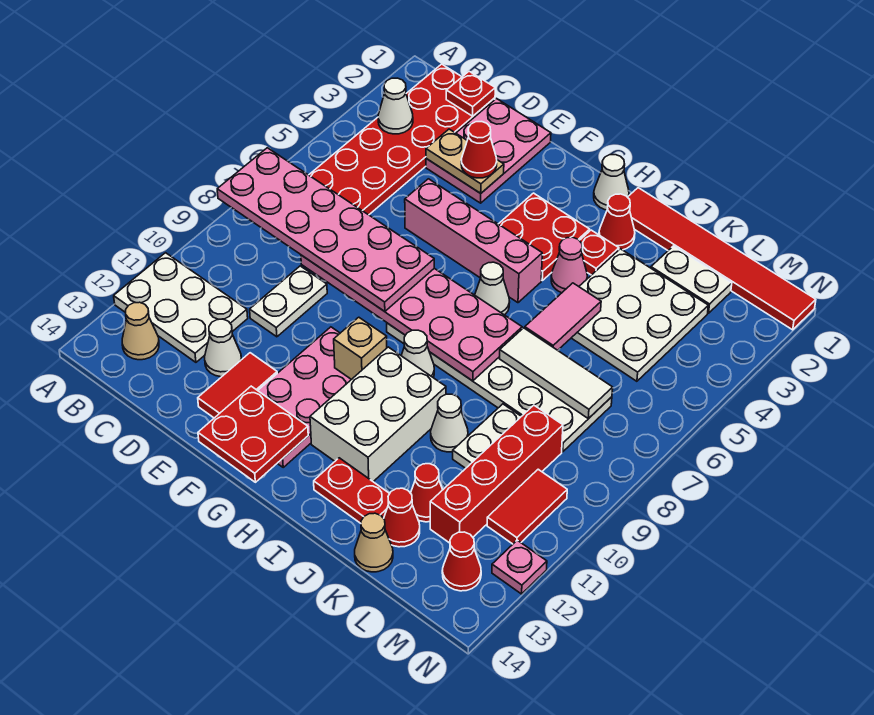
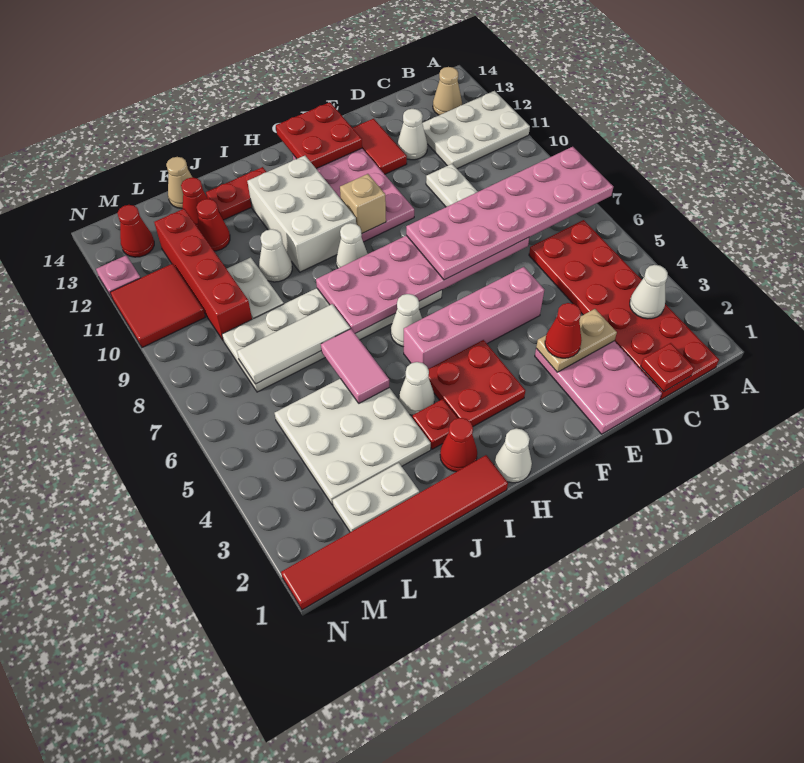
pink cone I4 level 1 -> white cone I4 level 1
red tile M10:M11 level 1 -> red tile M10:N11 level 1

